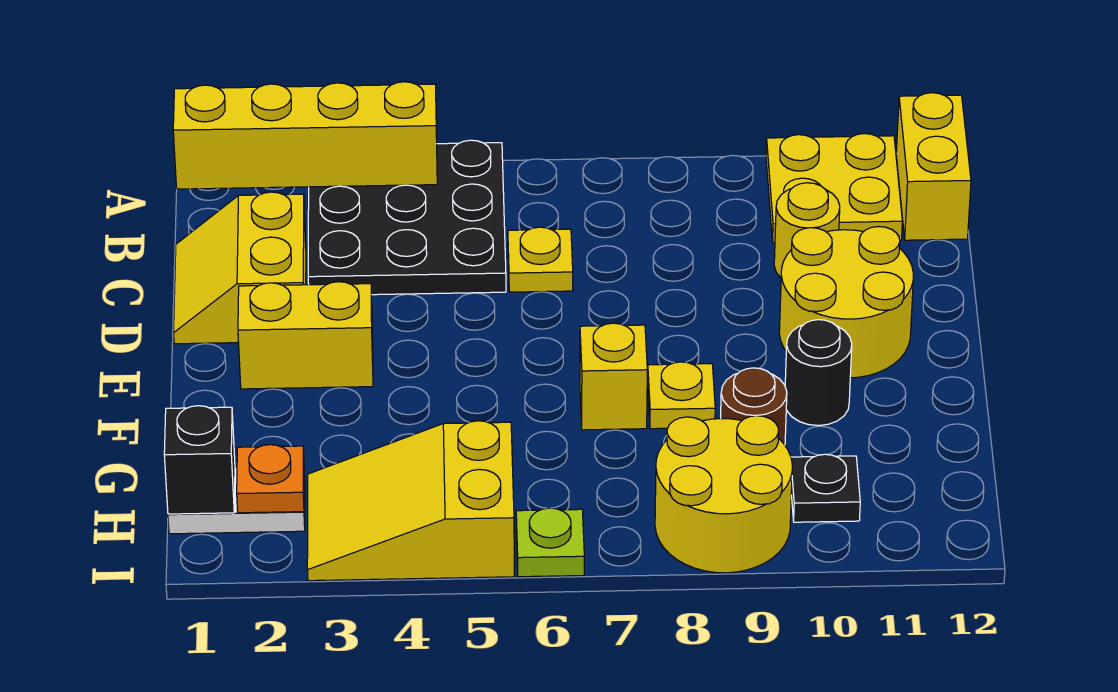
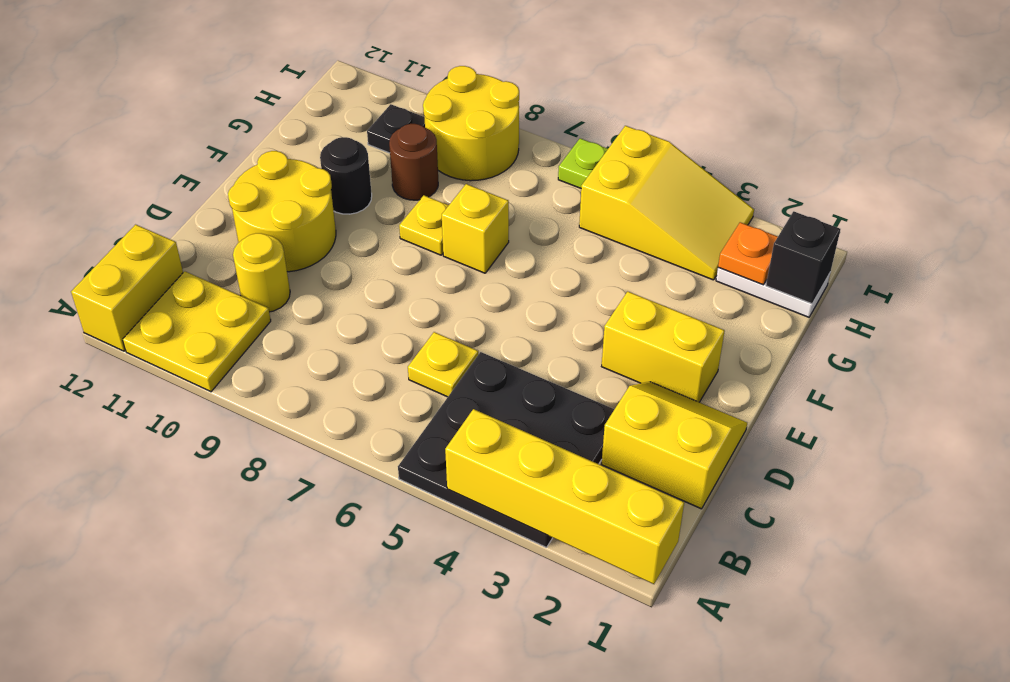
yellow slope C1:D2 level 1 top 2 -> yellow slope C1:D2 level 1 top C

